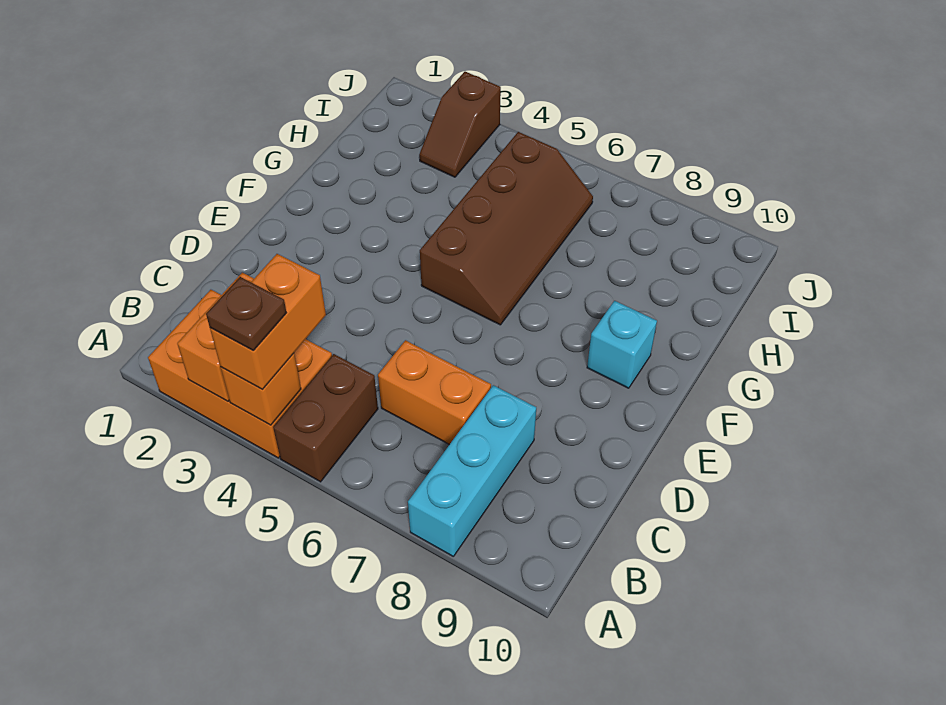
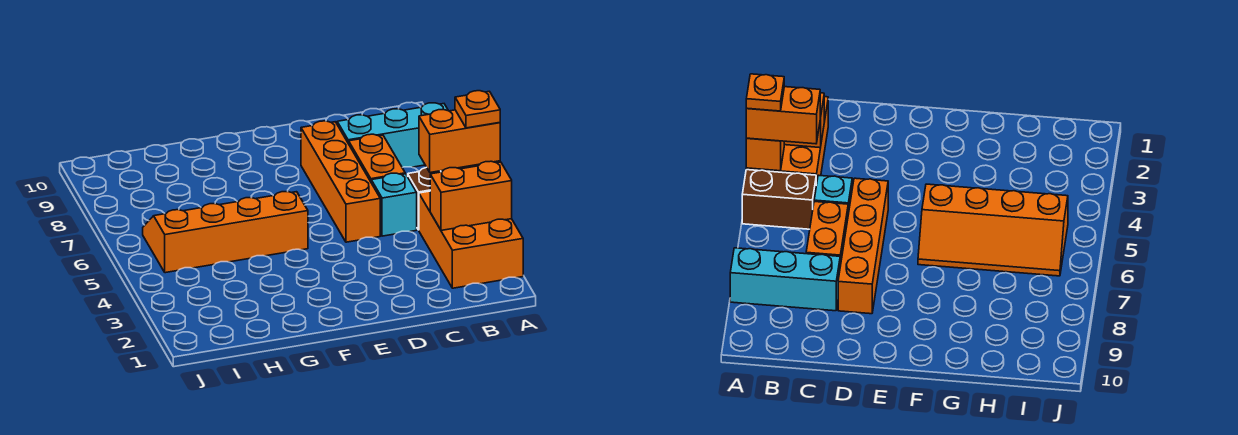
brown plate A4 level 4 -> orange plate A4 level 4
none -> orange brick D5:D8 level 1
brown slope F5:I6 level 1 top 5 -> orange slope F5:I6 level 1 top 5
cyan brick F9 level 1 -> cyan brick C5 level 1
brown slope I3:J3 level 1 top J -> none

